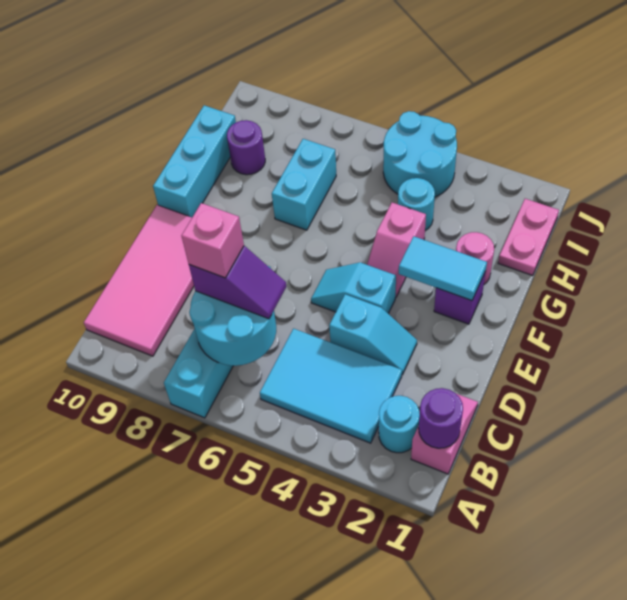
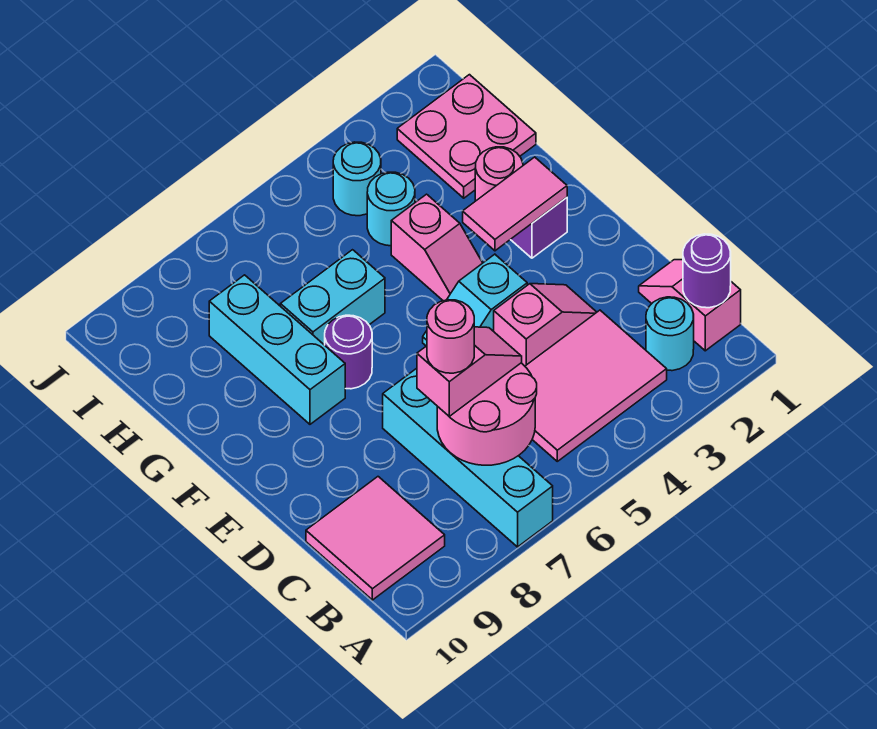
cyan tile B3:C5 level 1 -> pink tile B3:C5 level 1
cyan round brick B6:C7 level 2 -> pink round brick B6:C7 level 2
pink tile B9:E10 level 1 -> pink tile B9:C10 level 1
purple slope C6:C7 level 3 top 7 -> pink slope C6:C7 level 3 top 7
pink brick C7 level 4 -> pink round brick C7 level 4
cyan slope D3:D4 level 1 top 4 -> pink slope D3:D4 level 1 top 4
cyan tile F2:F3 level 2 -> pink tile F2:F3 level 2
cyan brick F10:H10 level 1 -> cyan brick F8:H8 level 1
cyan brick G7:H7 level 1 -> cyan brick G6:G7 level 1
pink plate H1:I1 level 1 -> pink plate H1:I2 level 1
purple round brick H9 level 1 -> purple round brick F7 level 1
cyan round brick I4:J5 level 1 -> cyan round brick I4 level 1

